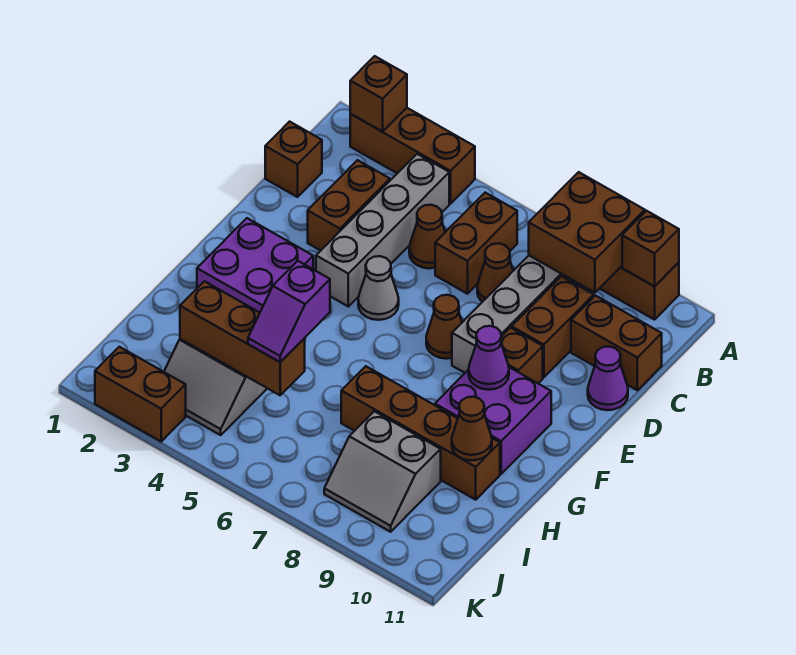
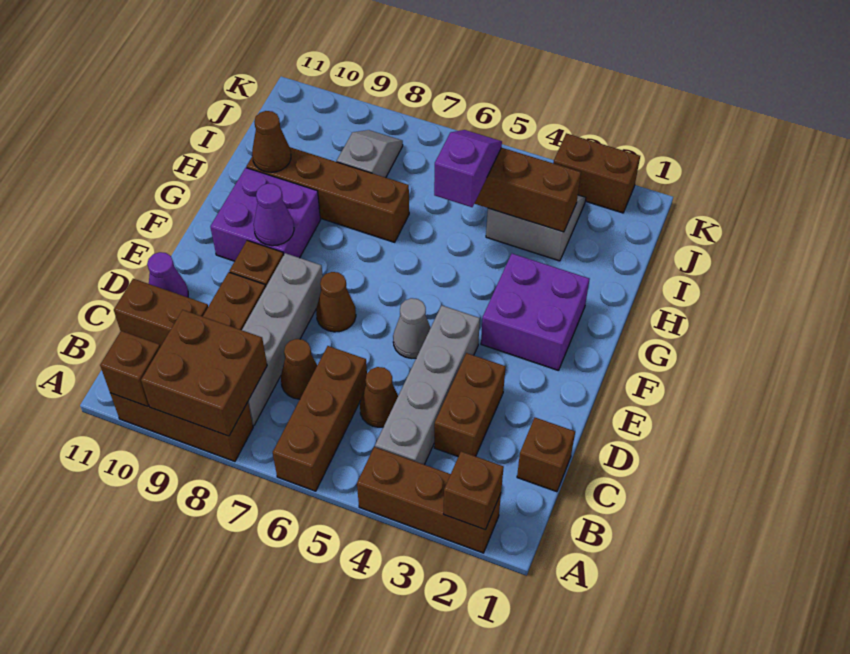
brown brick B6:C6 level 1 -> brown brick A6:C6 level 1
grey slope I8:J9 level 1 top I -> grey slope I8:J8 level 1 top I

